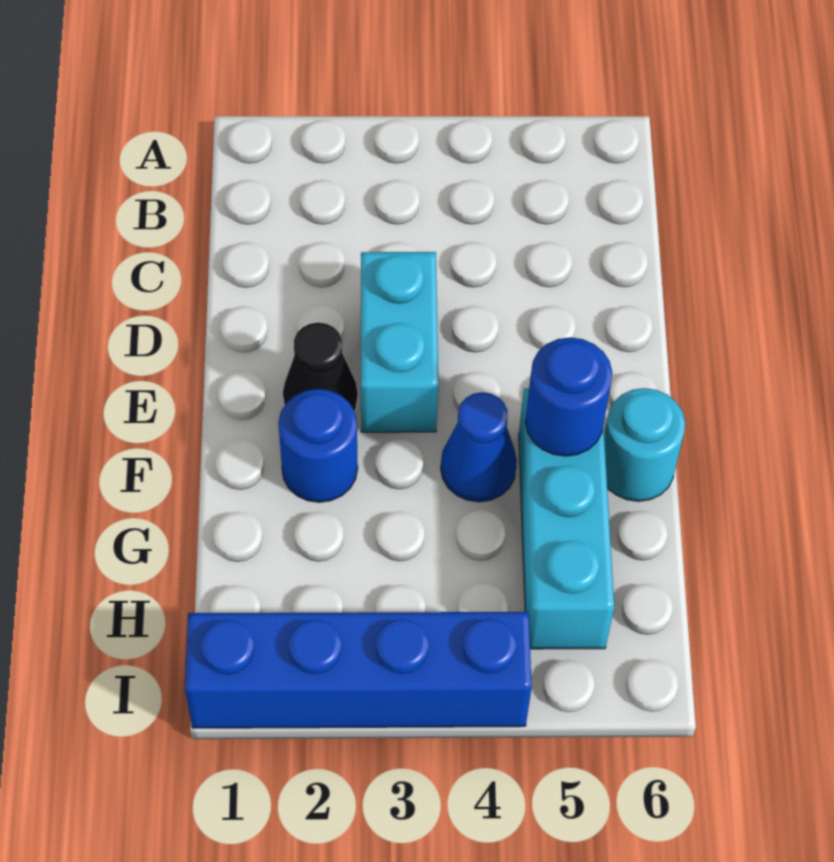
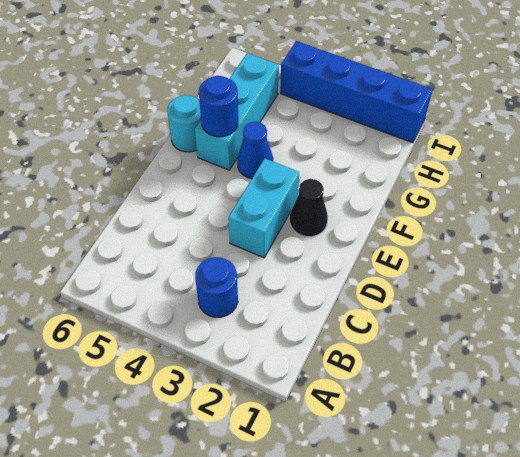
blue round brick F2 level 1 -> blue round brick B3 level 1

